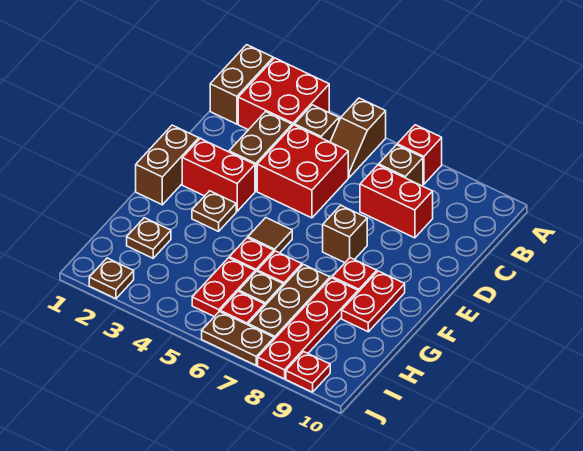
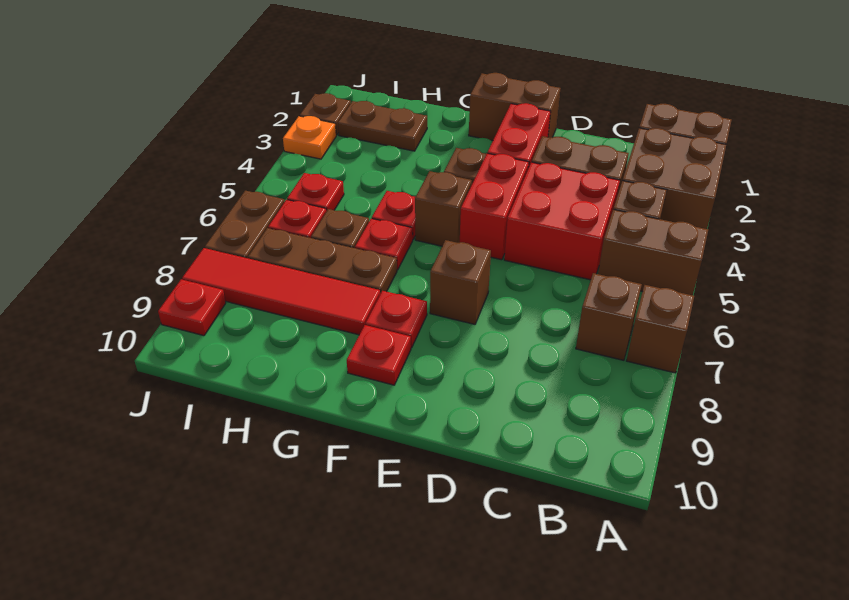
red brick A2:B3 level 1 -> brown brick A2:B3 level 1
brown slope A5:B5 level 1 top A -> brown brick A5:B5 level 1
red brick A7 level 1 -> brown brick A7 level 1
red brick C7:C8 level 1 -> red brick E4:E5 level 1
brown tile F5 level 1 -> brown brick F5 level 1
red plate F9:G9 level 1 -> red plate F9 level 1
red plate G8:J8 level 1 -> red tile G8:J8 level 1
brown plate H2 level 1 -> brown plate H2:I2 level 1
red plate H5:I5 level 1 -> red plate I5 level 1
none -> orange plate J3 level 1

